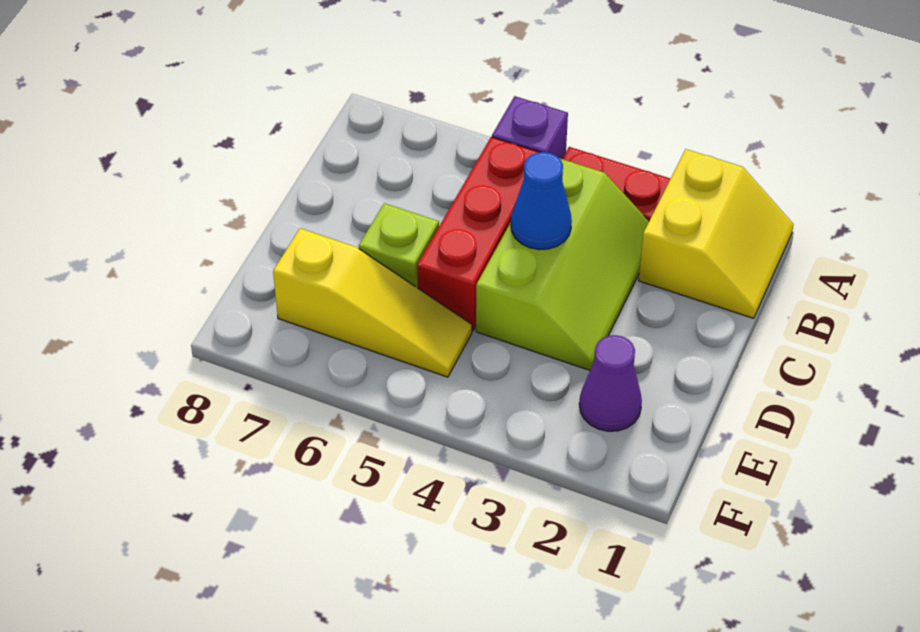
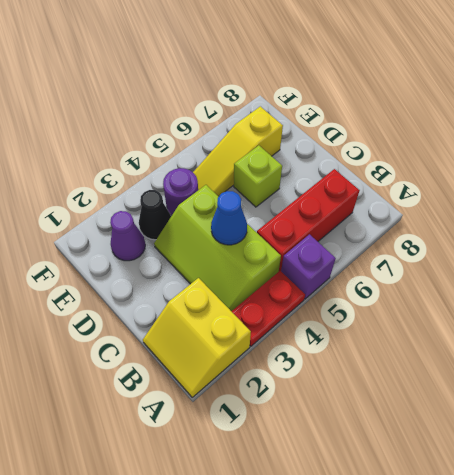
red brick B5:D5 level 1 -> red brick B5:B7 level 1
none -> black cone E3 level 1
none -> purple round brick E4 level 1

